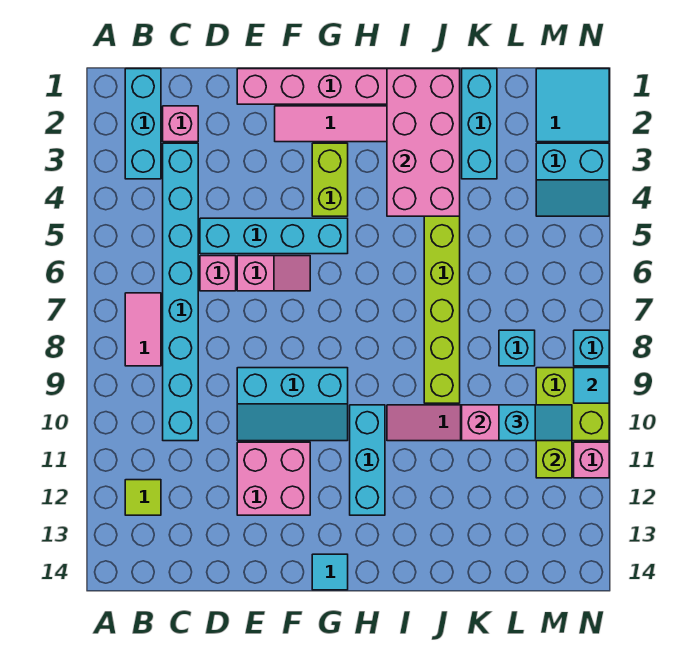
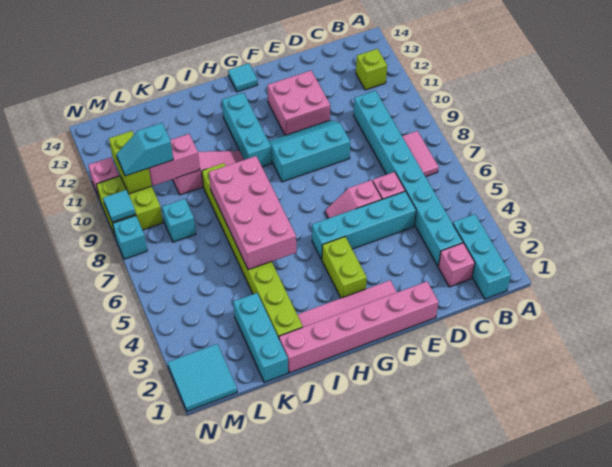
lime tile B12 level 1 -> lime brick B12 level 1
pink brick I1:J4 level 2 -> pink brick I5:J8 level 2
cyan slope M3:N4 level 1 top 3 -> none

